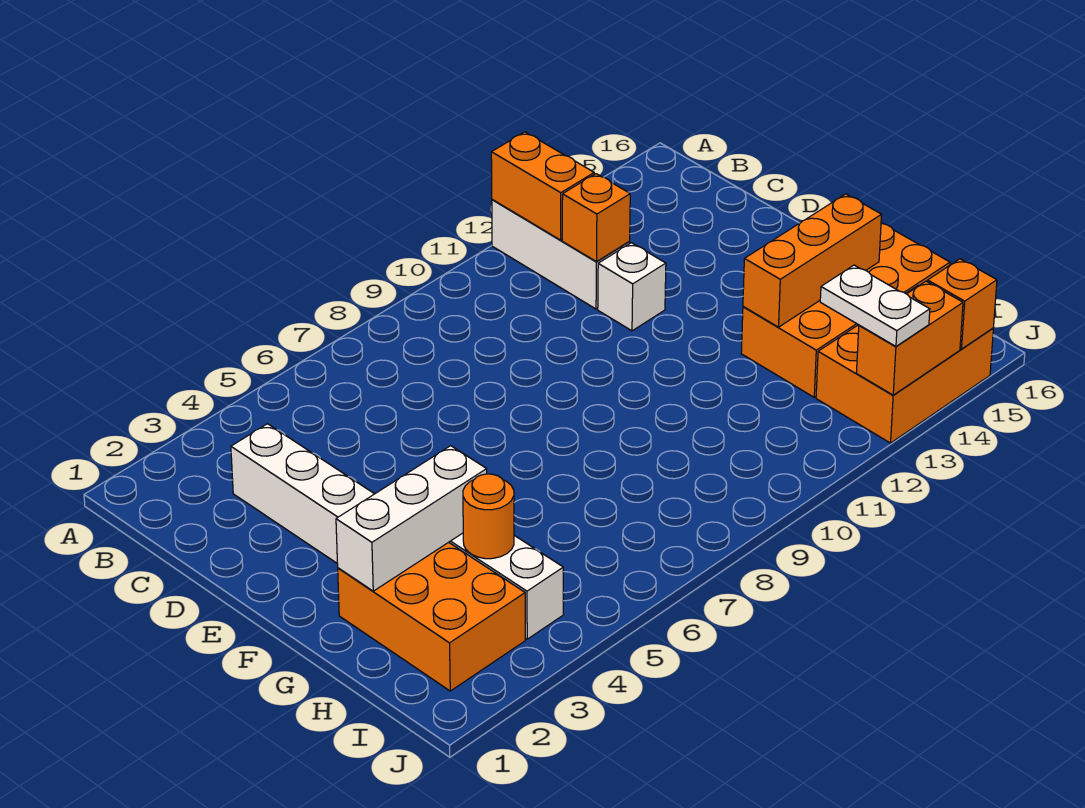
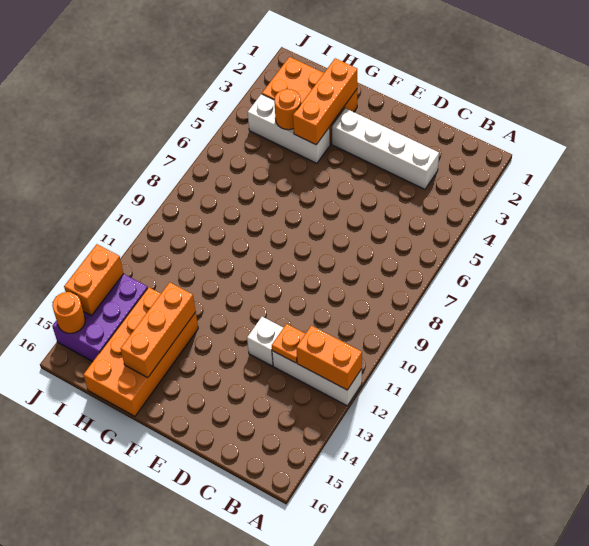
orange brick C12 level 2 -> orange plate C12 level 2
white brick G2:G4 level 2 -> orange brick G2:G4 level 2
orange brick I13:J15 level 1 -> purple brick I13:J15 level 1
white plate I13:J13 level 3 -> none
orange brick J15 level 2 -> orange round brick J15 level 2

